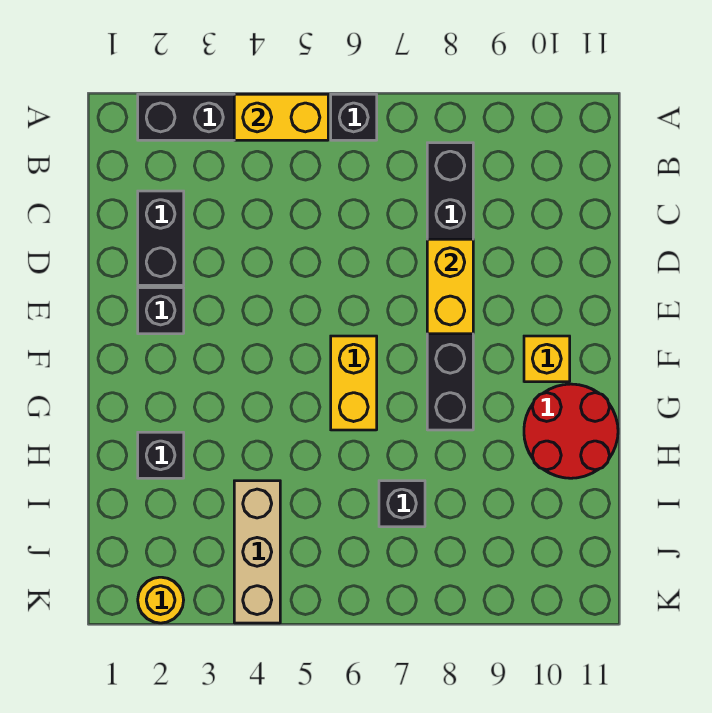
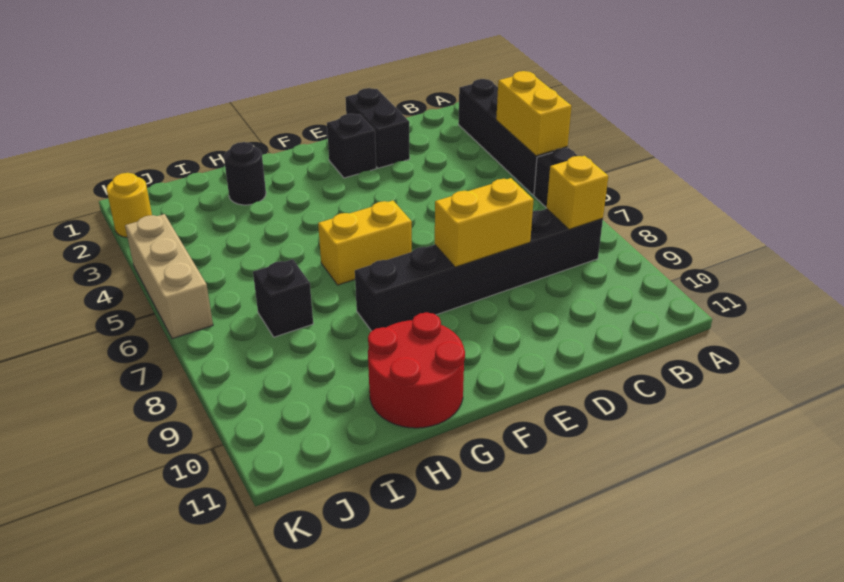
black brick C2:D2 level 1 -> black brick D1:D2 level 1
yellow brick F10 level 1 -> yellow brick B8 level 2
black brick H2 level 1 -> black round brick H2 level 1
tan brick I4:K4 level 1 -> tan brick K4:K6 level 1

